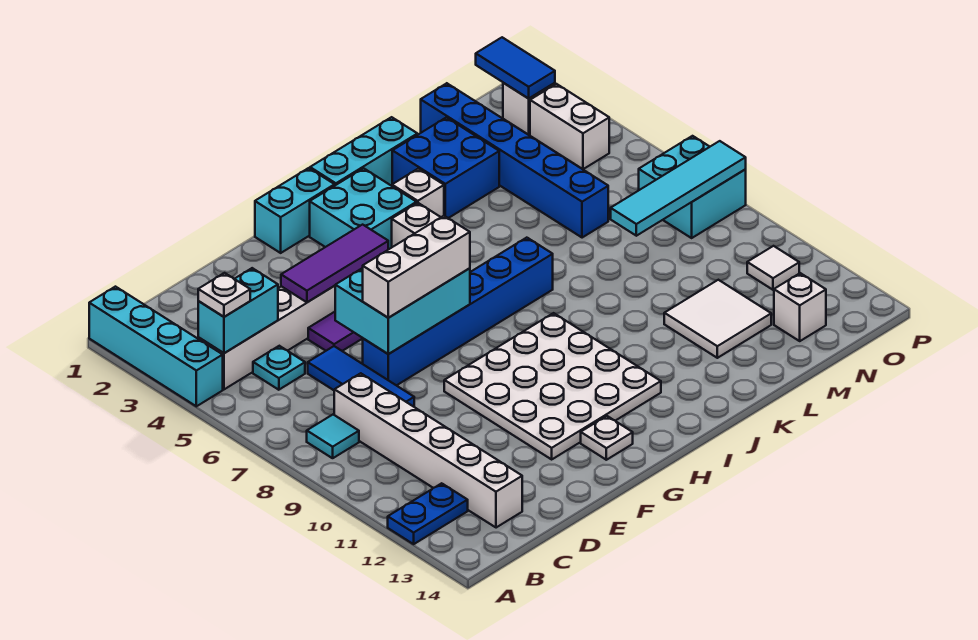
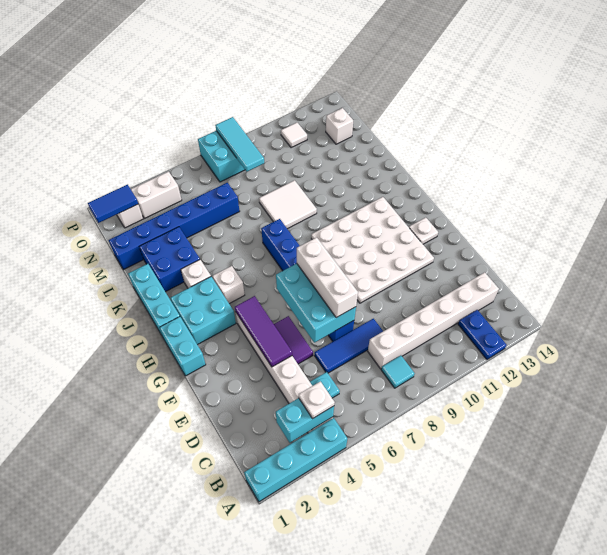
cyan brick B4:C4 level 2 -> cyan brick B3:B4 level 2
white tile L11:M12 level 1 -> white tile K8:L9 level 1
cyan tile M8:P8 level 2 -> cyan tile N8:P8 level 2

